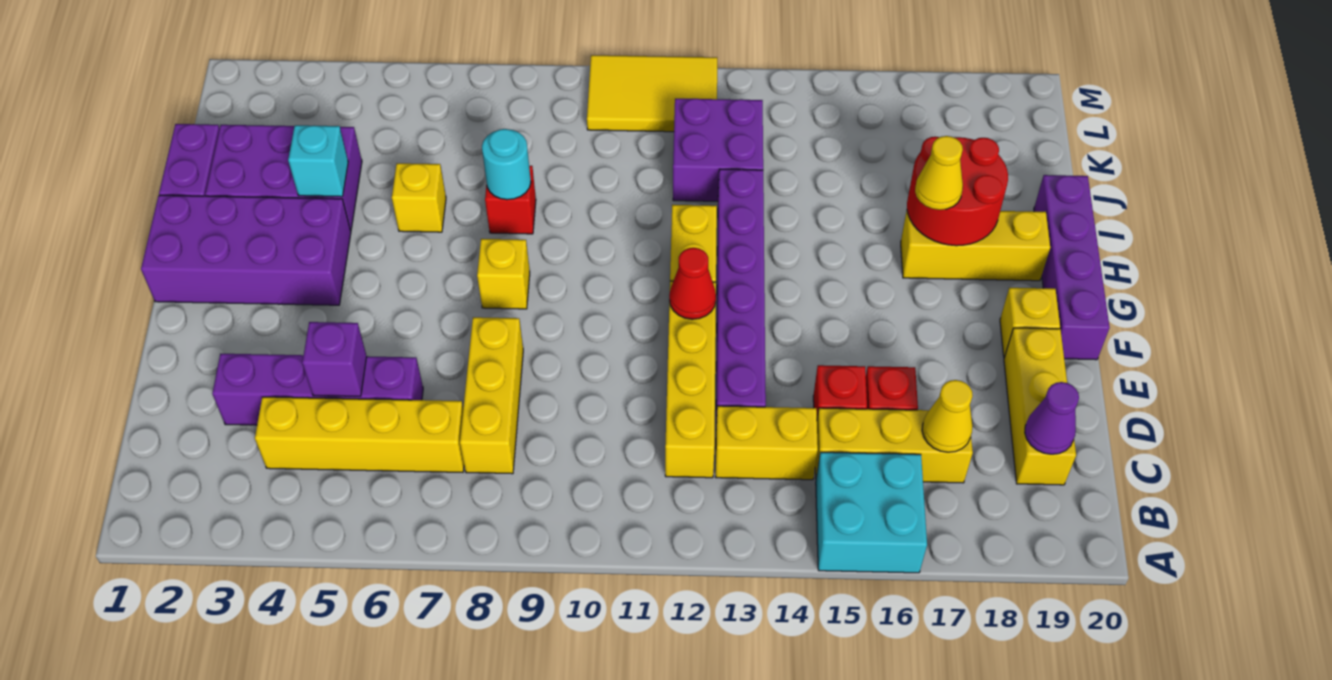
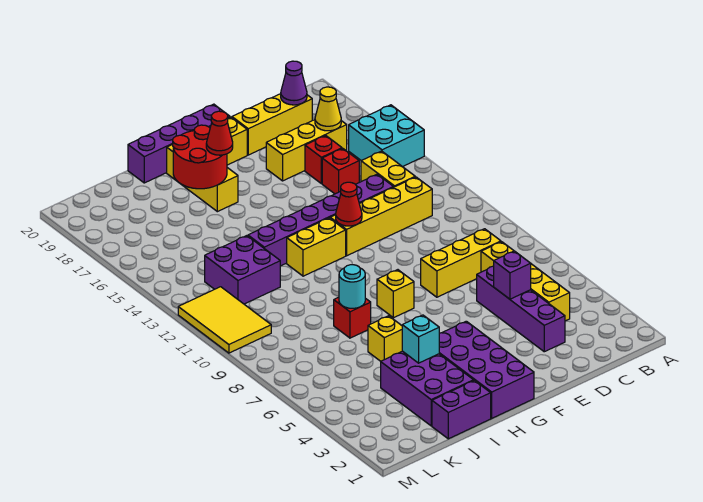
yellow brick C15:C17 level 1 -> yellow brick C17:E17 level 1
yellow cone H17 level 3 -> red cone H17 level 3

